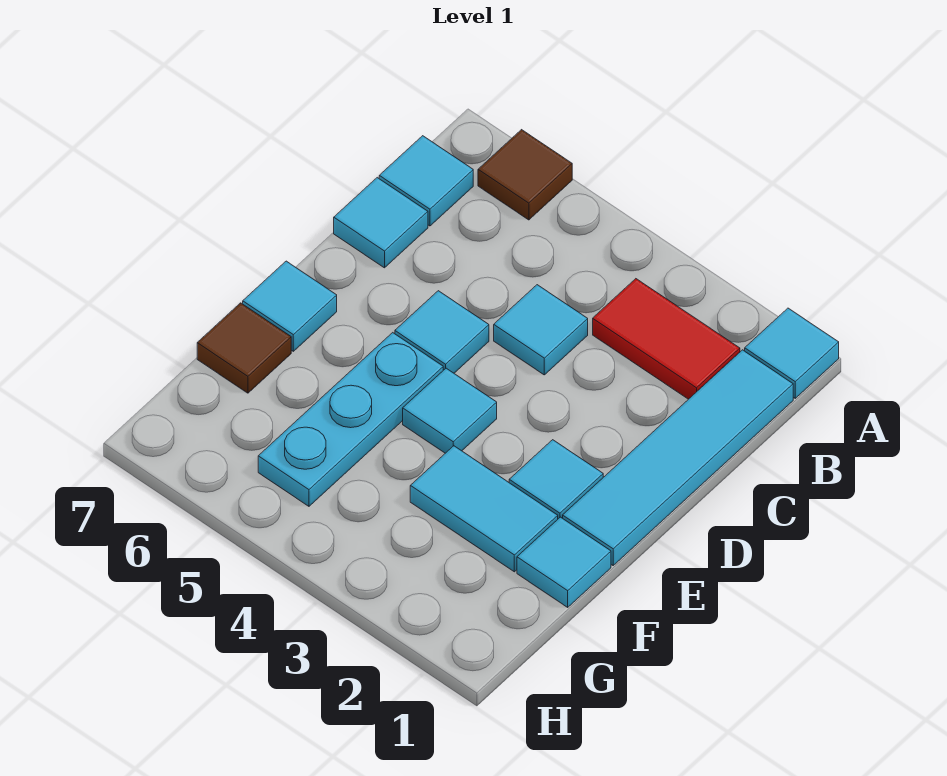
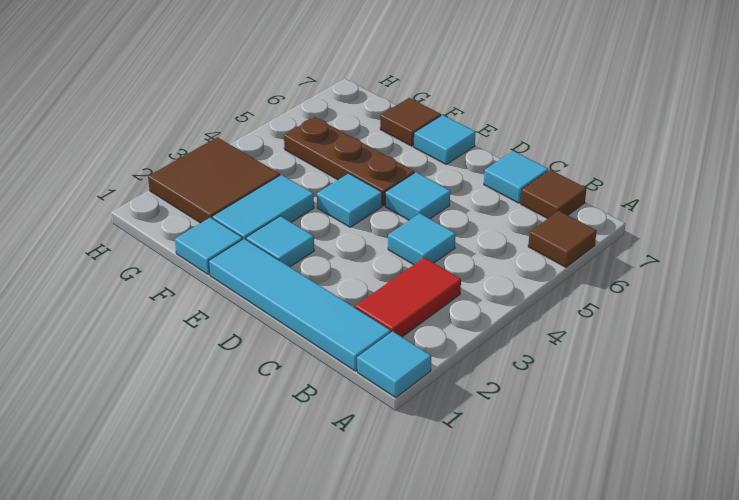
cyan tile B7 level 1 -> brown tile B7 level 1
cyan plate E5:G5 level 1 -> brown plate E5:G5 level 1
none -> brown tile G2:H3 level 1

